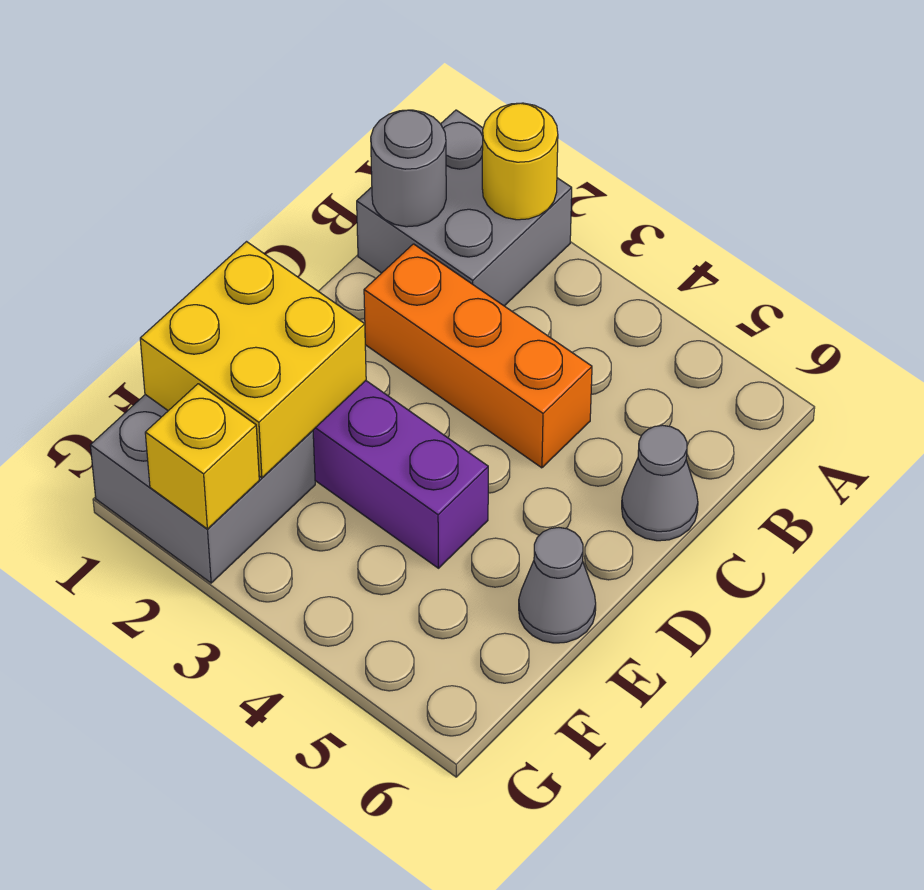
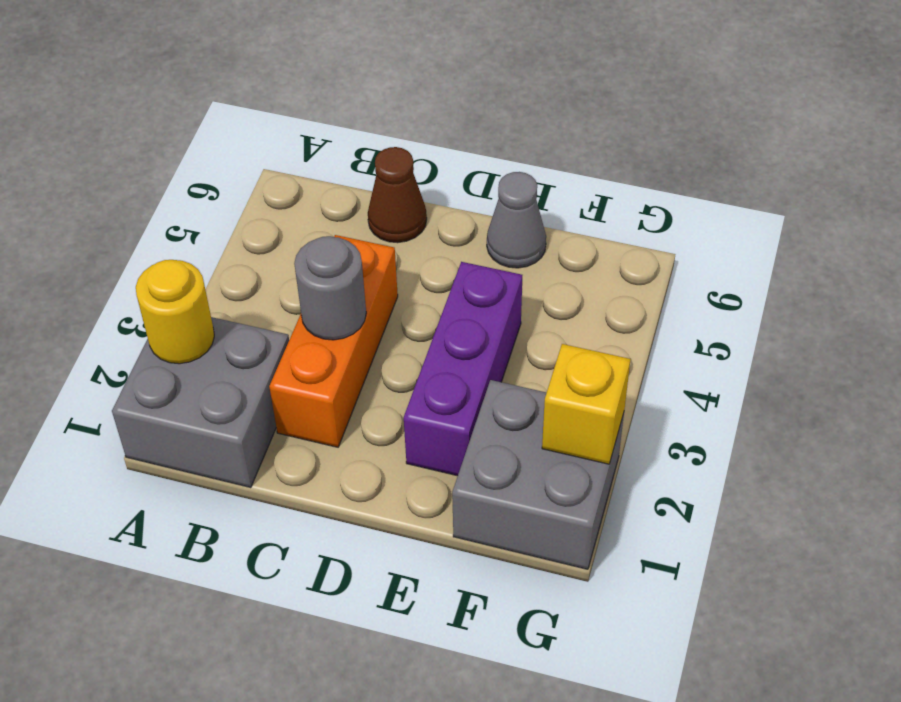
grey round brick B1 level 2 -> grey round brick C3 level 2
grey cone C6 level 1 -> brown cone C6 level 1
yellow brick E1:F2 level 2 -> none

